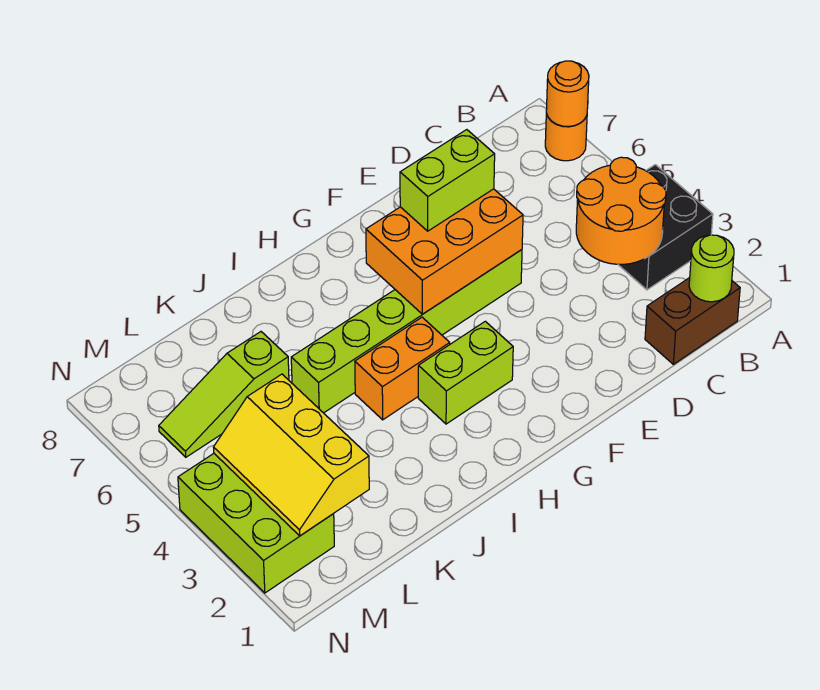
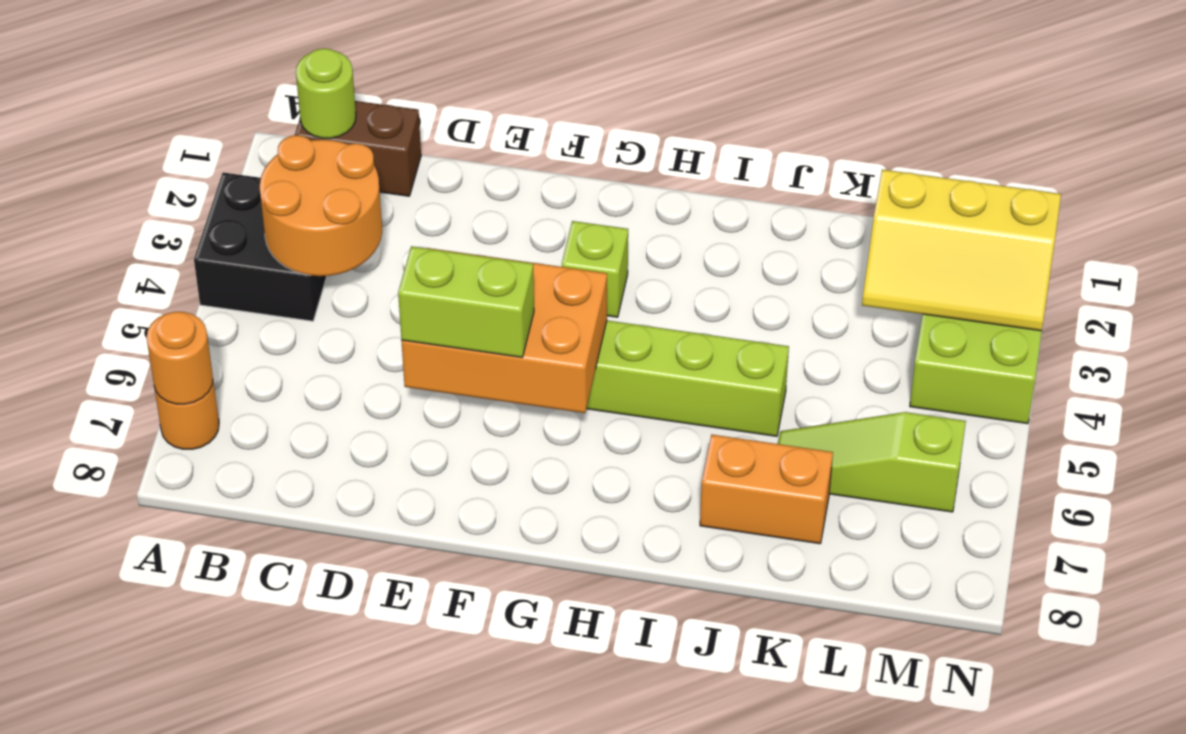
lime brick G3:H3 level 1 -> lime brick G3 level 1
orange brick H4:I4 level 1 -> orange brick J7:K7 level 1
lime slope K6:M6 level 1 top K -> lime slope K6:M6 level 1 top M
yellow slope L2:M4 level 2 top L -> yellow slope L2:N3 level 2 top 2

